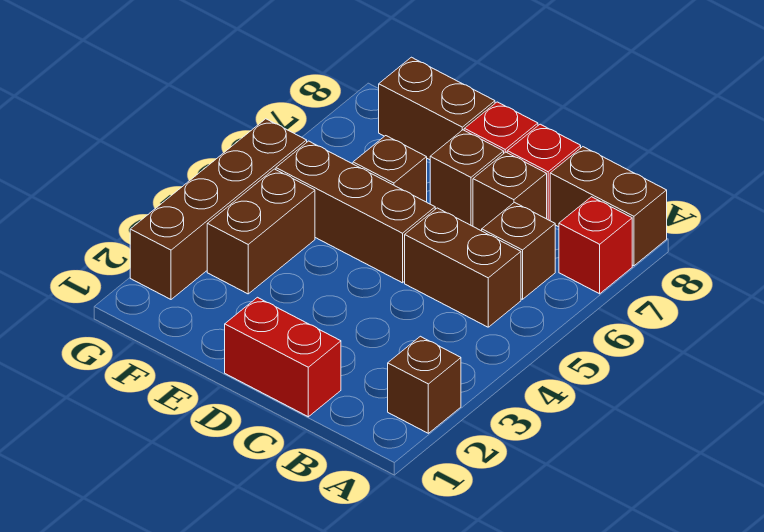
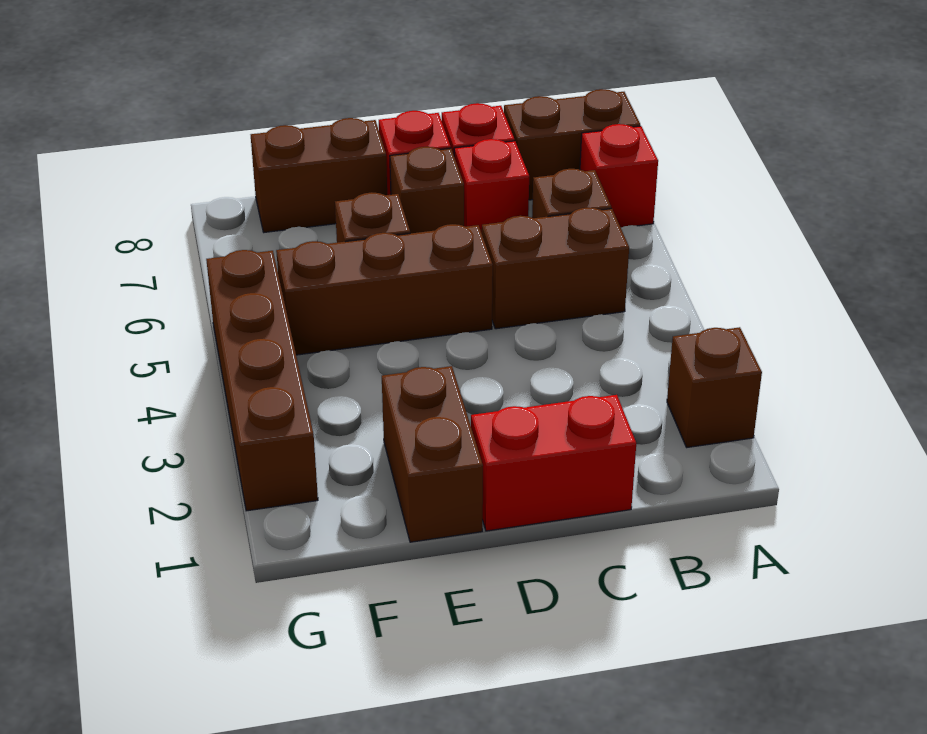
brown brick C7 level 1 -> red brick C7 level 1
brown brick F3:F4 level 1 -> brown brick E1:E2 level 1

